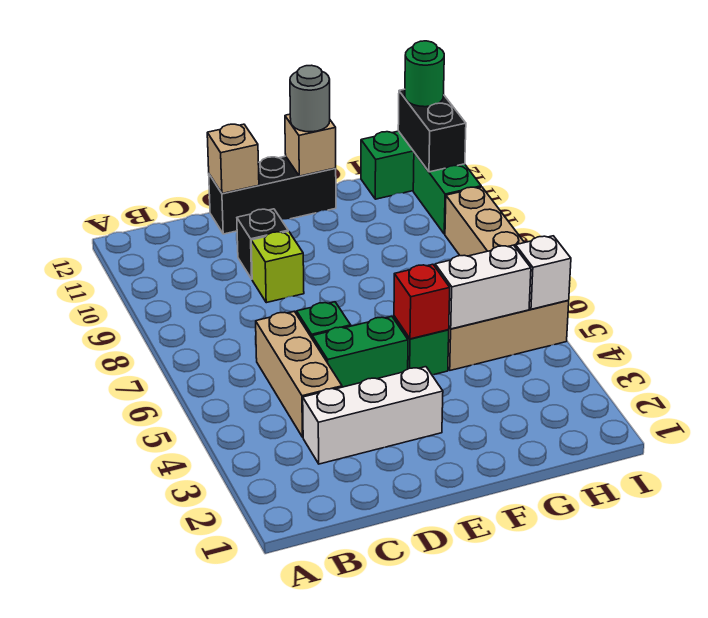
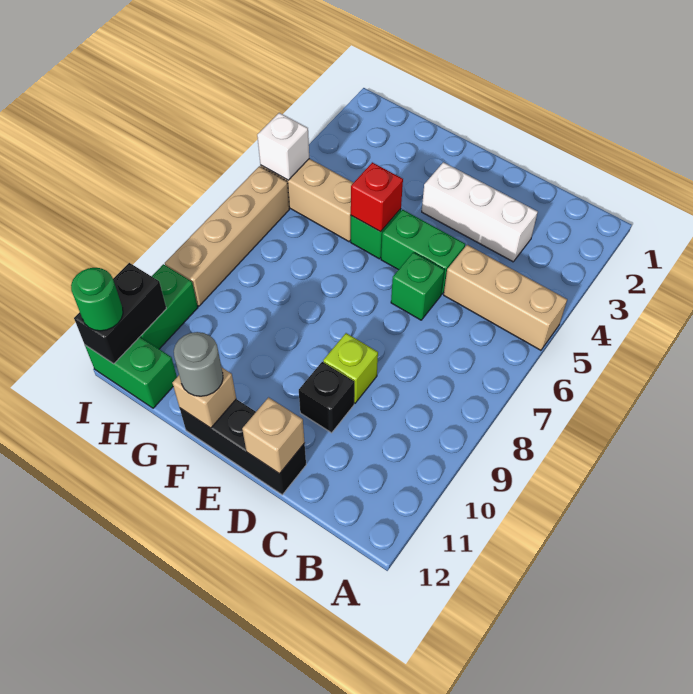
tan brick C4:C6 level 1 -> tan brick A5:C5 level 1
white brick G5:H5 level 2 -> none

